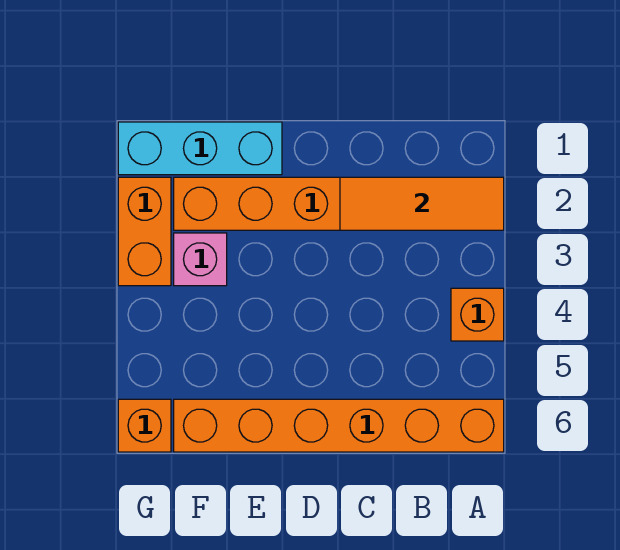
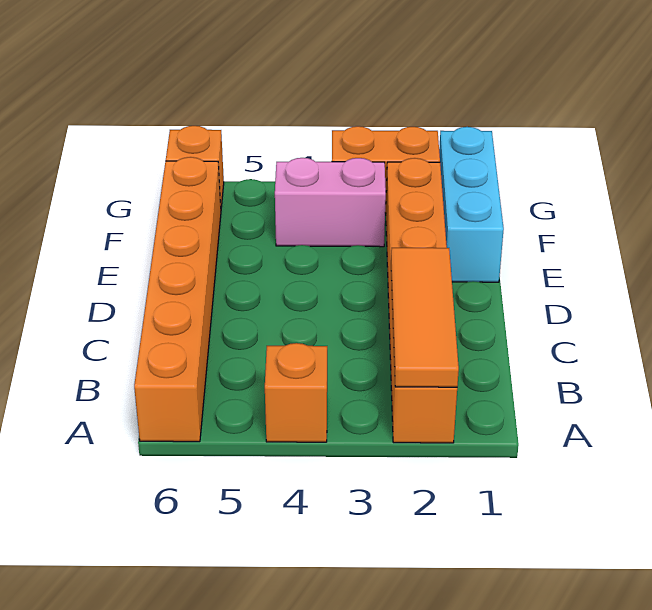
pink brick F3 level 1 -> pink brick F3:F4 level 1

